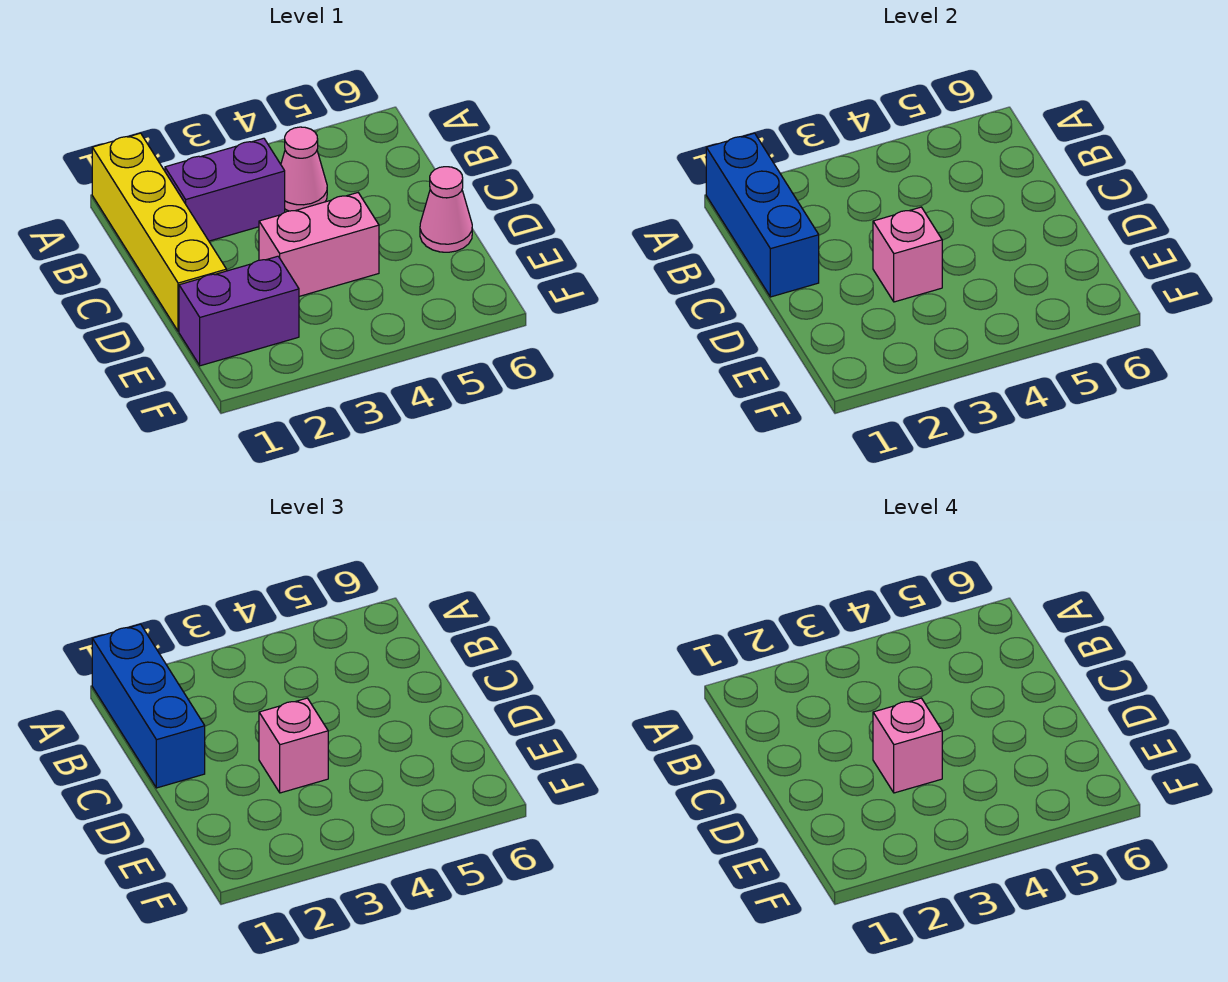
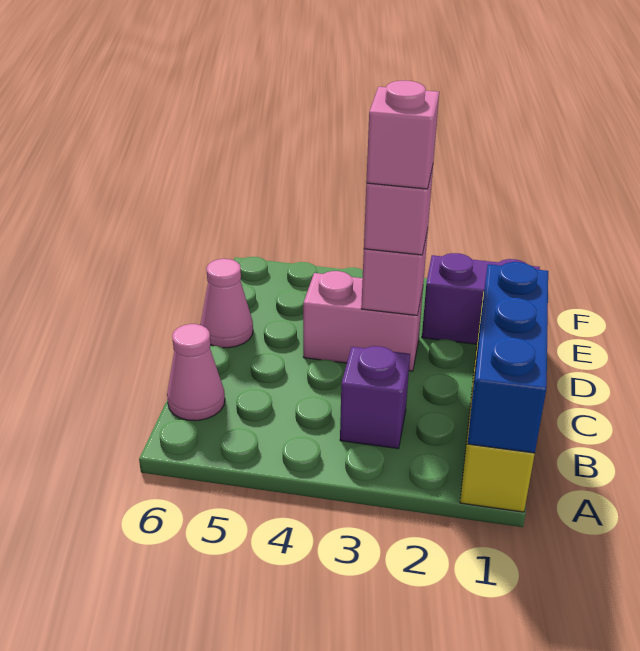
blue brick A1:C1 level 3 -> none
purple brick B2:B3 level 1 -> purple brick B3 level 1
pink cone B4 level 1 -> pink cone B6 level 1

